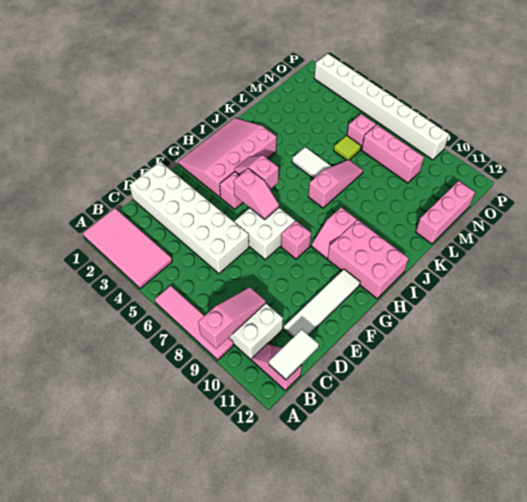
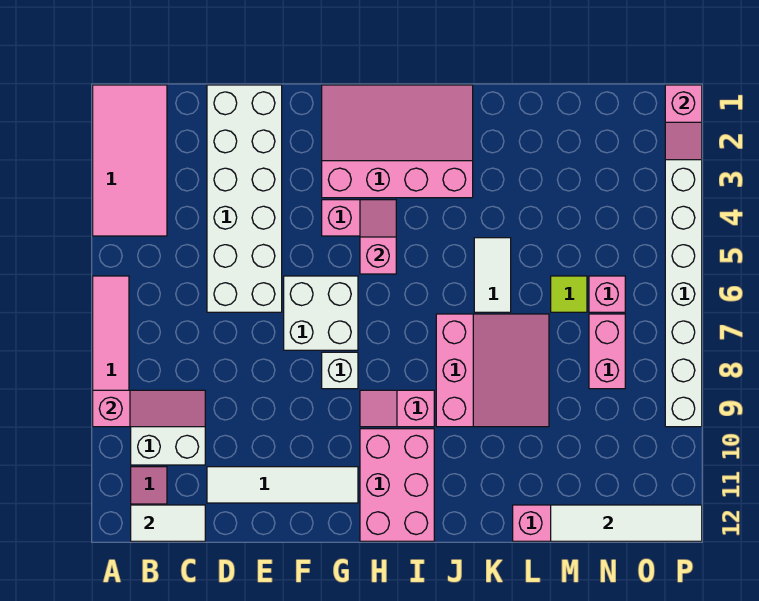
pink slope G5:G6 level 2 top 5 -> pink slope P1:P2 level 2 top 1
pink brick G8 level 1 -> white brick G8 level 1
pink slope J7:L7 level 1 top J -> pink slope J7:L9 level 1 top J
none -> white tile M12:P12 level 2
pink brick N7:N9 level 1 -> pink brick N7:N8 level 1

